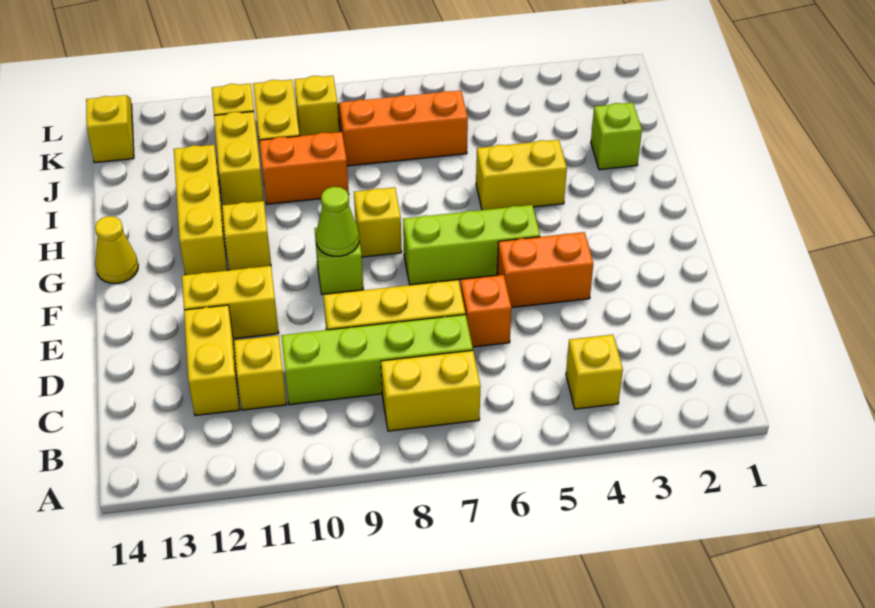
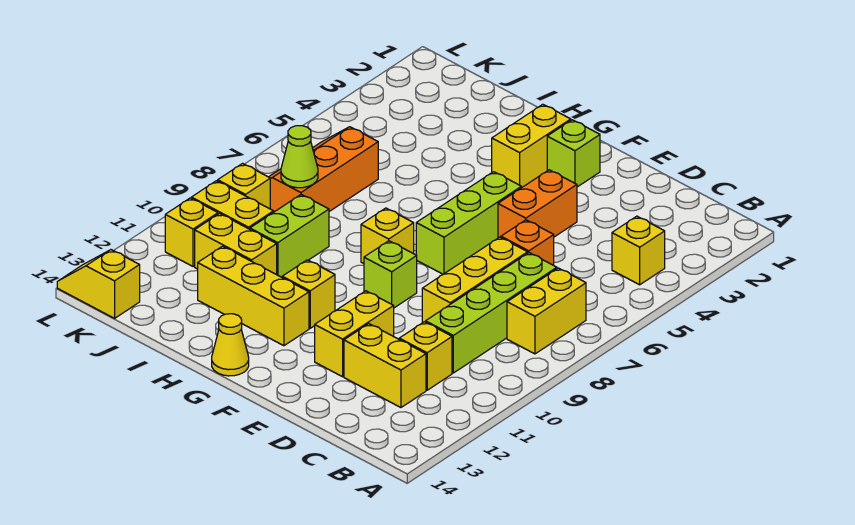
lime cone F9 level 2 -> lime cone J8 level 2
yellow brick H4:H5 level 1 -> yellow brick G2:G3 level 1
lime brick I2 level 1 -> lime brick F2 level 1
orange brick I9:I10 level 1 -> lime brick I9:I10 level 1

